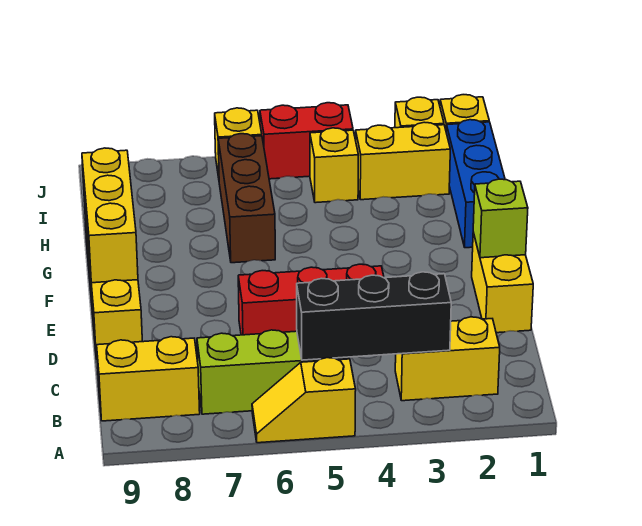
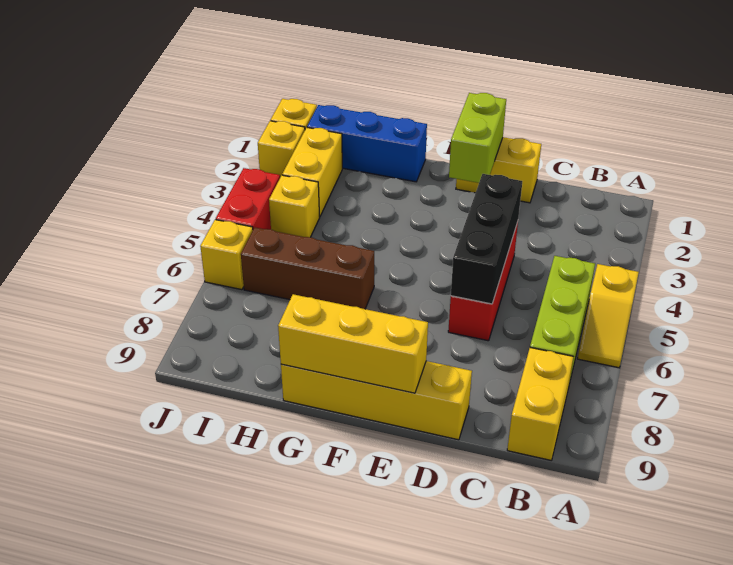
yellow brick B2:B3 level 1 -> none
black brick B3:B5 level 2 -> black brick D4:D6 level 2
lime brick E1 level 2 -> lime brick E1:E2 level 2

